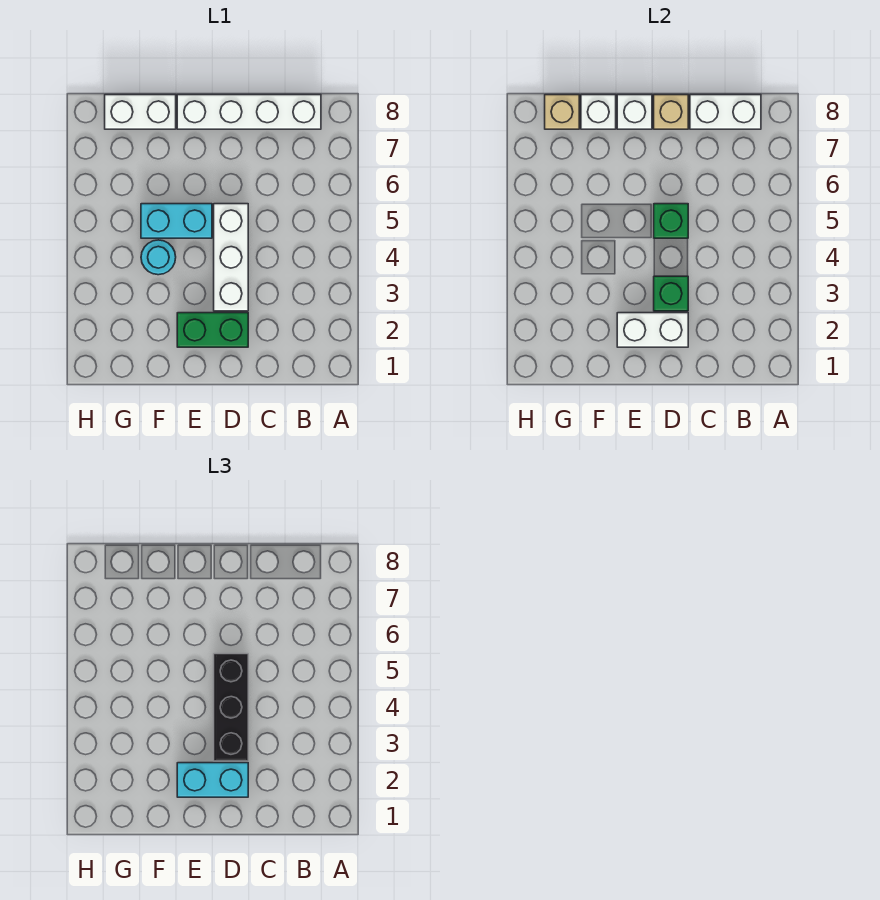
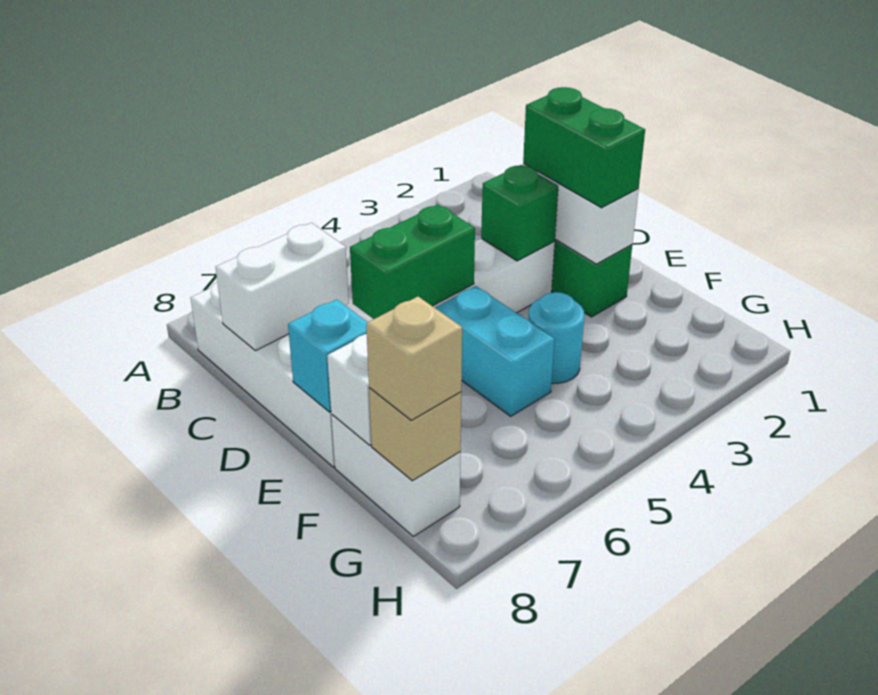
white brick B8:C8 level 2 -> white brick C7:C8 level 2
cyan brick D2:E2 level 3 -> green brick D2:E2 level 3
black brick D3:D5 level 3 -> none
green brick D5 level 2 -> green brick D5:D6 level 2
tan brick D8 level 2 -> tan brick G8 level 3
white brick E8 level 2 -> cyan brick E8 level 2

